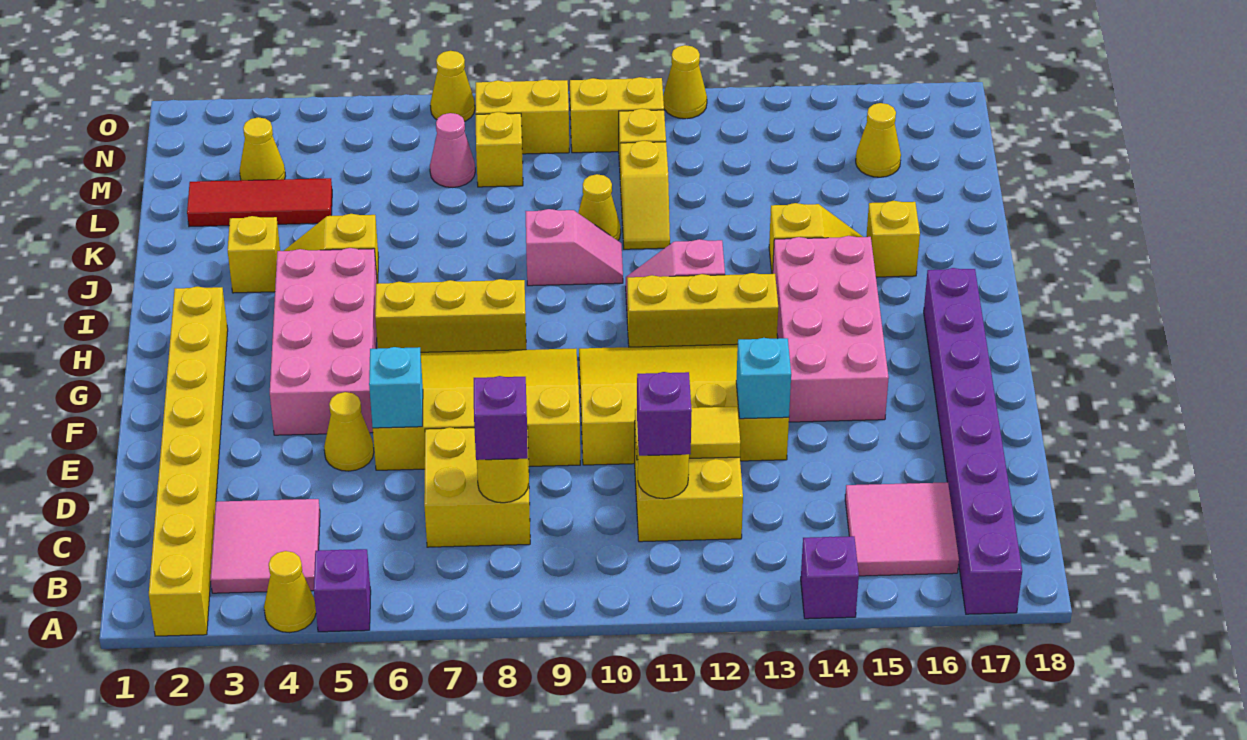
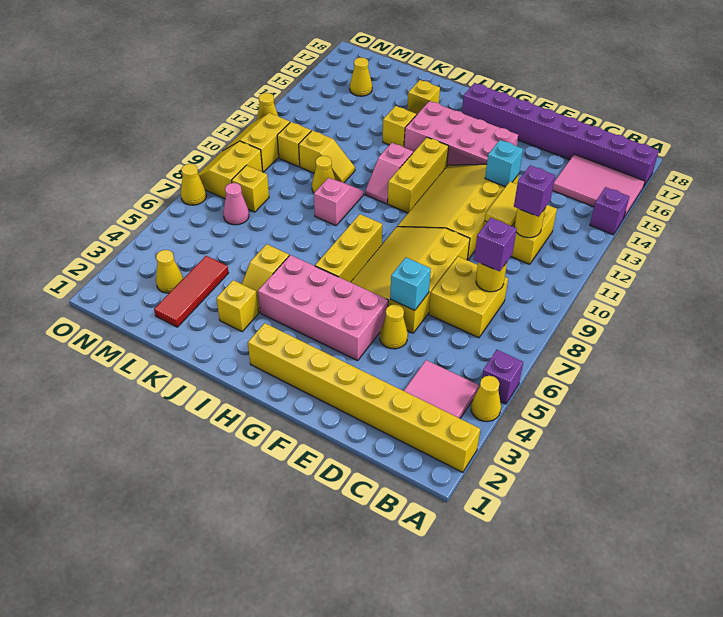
pink tile B15:C16 level 1 -> pink tile A15:C16 level 1

